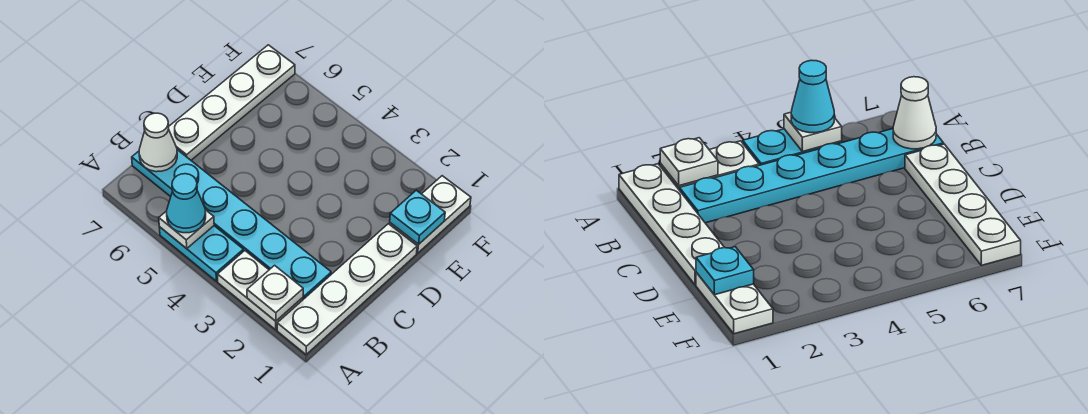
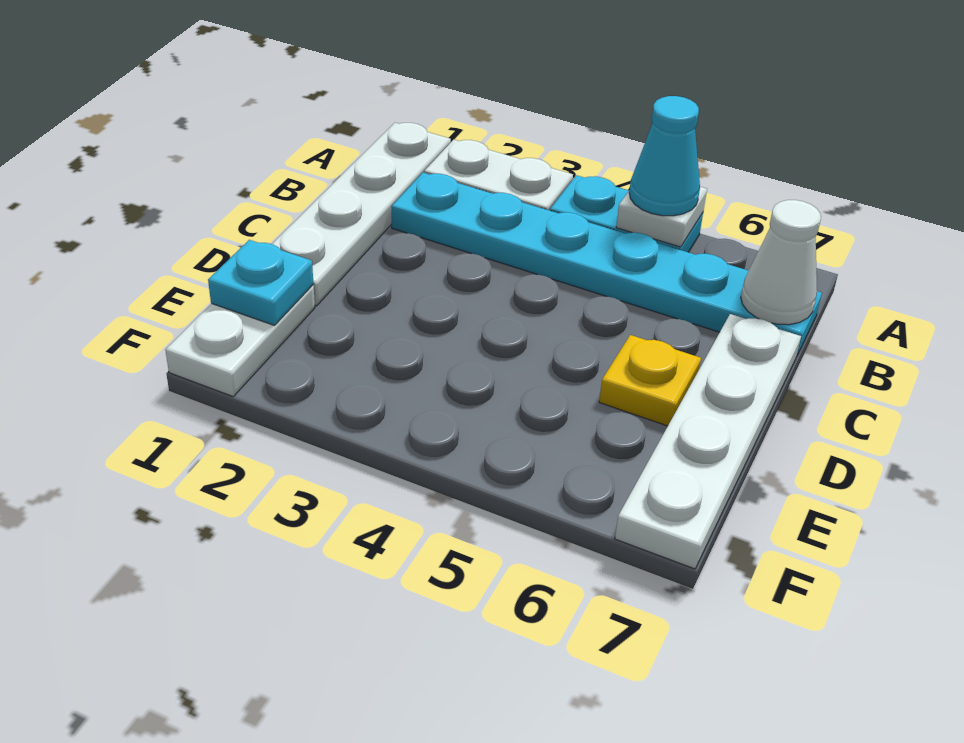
white plate A2 level 2 -> none
none -> yellow plate D6 level 1

